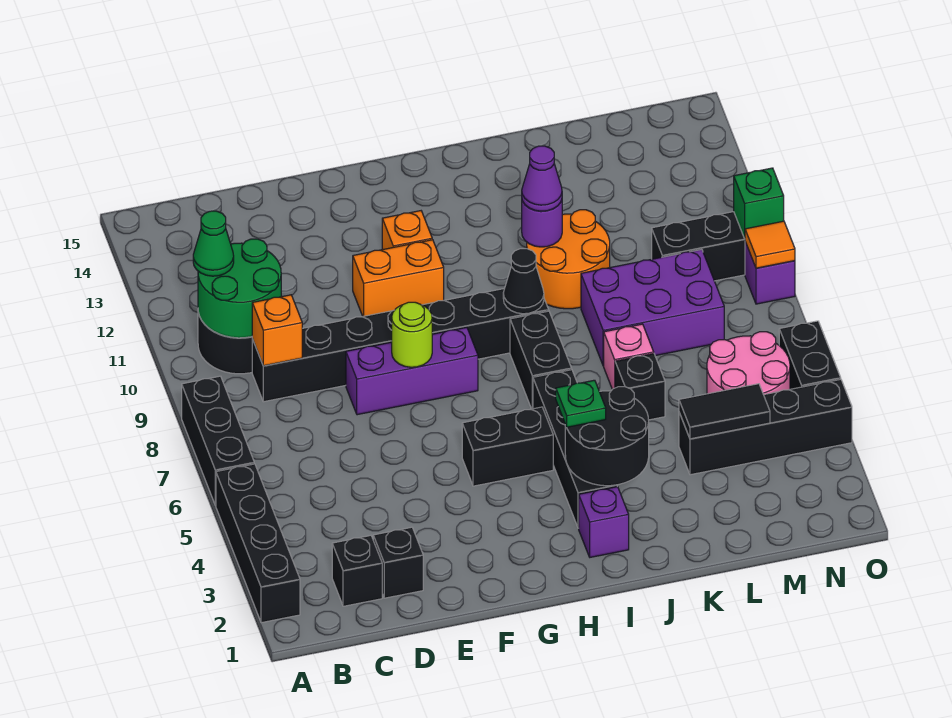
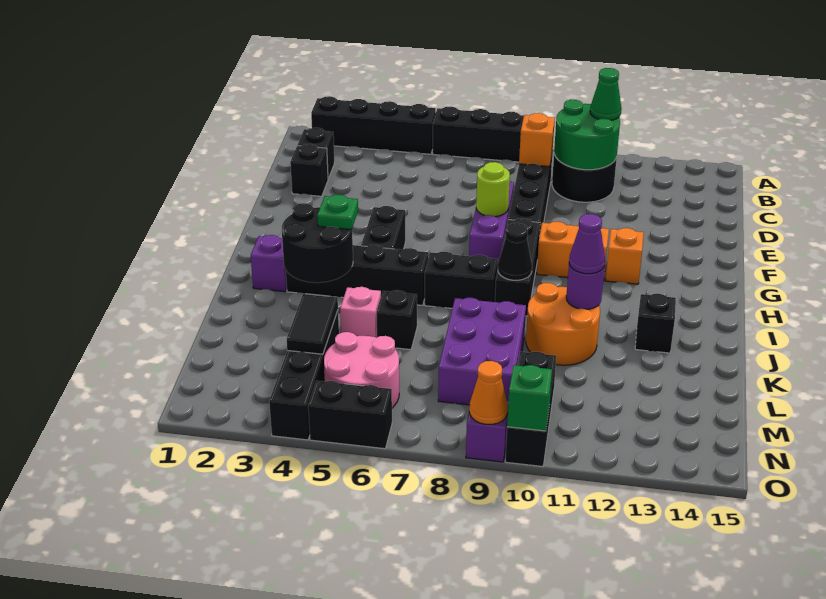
orange brick F11:G11 level 1 -> orange brick G10:G11 level 1
none -> black brick J13 level 1
pink brick K7 level 1 -> pink brick K5 level 1
orange tile O9 level 2 -> orange cone O9 level 2

